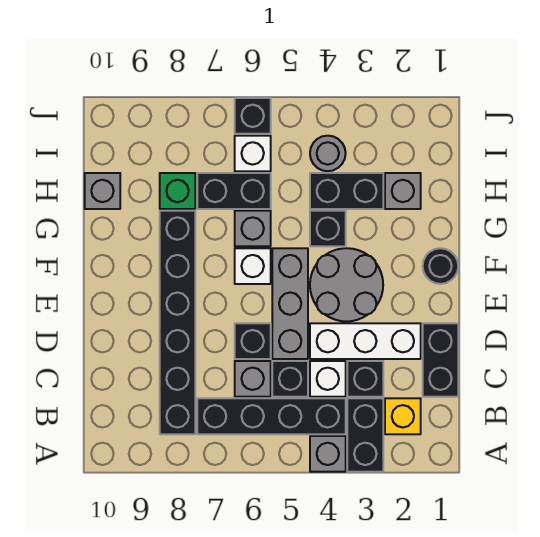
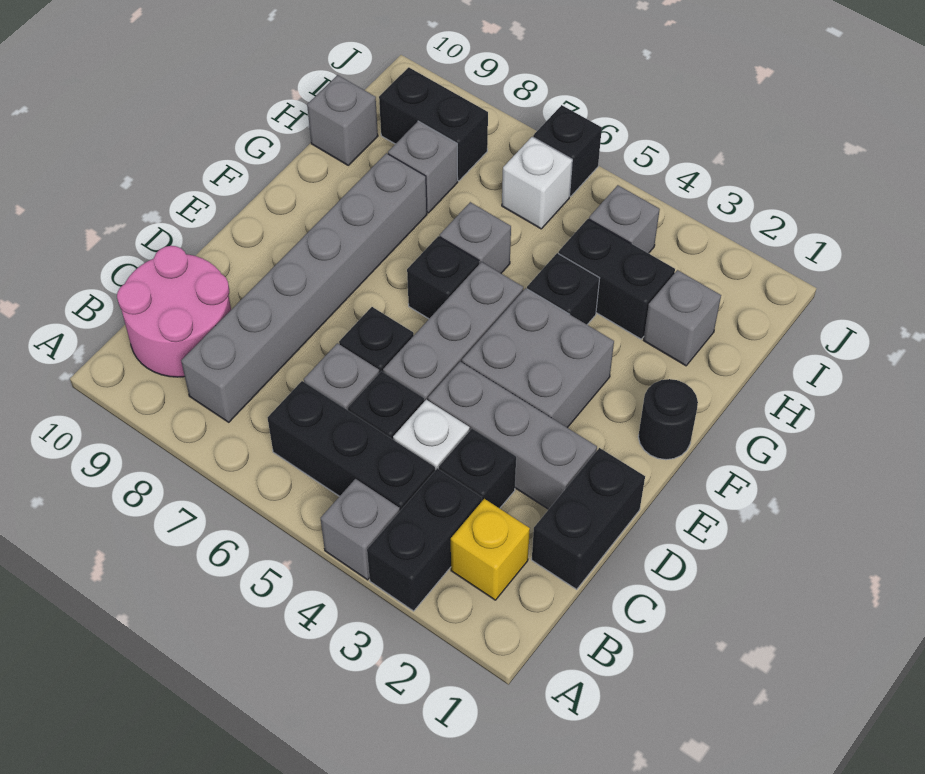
black brick B4:B7 level 1 -> black brick B4:B6 level 1
black brick B8:G8 level 1 -> grey brick B8:G8 level 1
none -> pink round brick B9:C10 level 1
white brick D2:D4 level 1 -> grey brick D2:D4 level 1
grey round brick E3:F4 level 1 -> grey brick E3:F4 level 1
white brick F6 level 1 -> black brick F6 level 1
black brick H6:H7 level 1 -> black brick I8:I9 level 1
green brick H8 level 1 -> grey brick H8 level 1
grey round brick I4 level 1 -> grey brick I4 level 1

